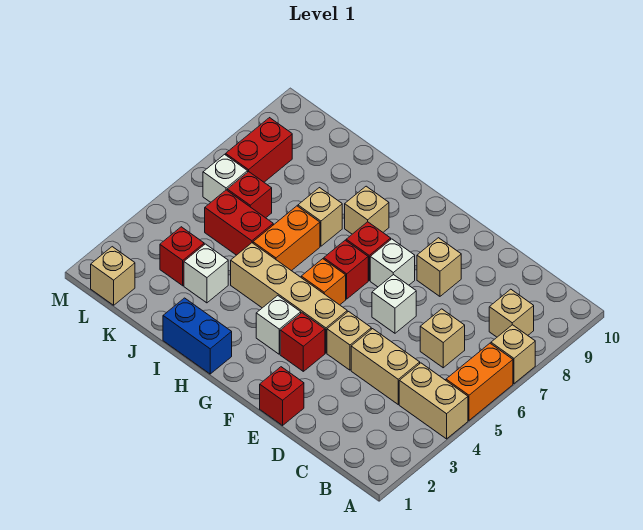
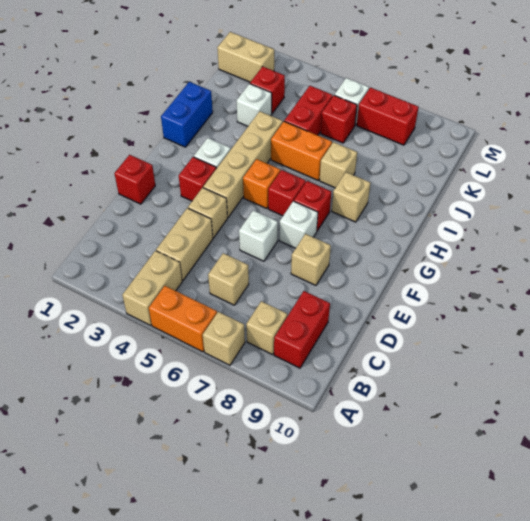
none -> red brick B9:C9 level 1
tan brick L1 level 1 -> tan brick L1:L2 level 1

